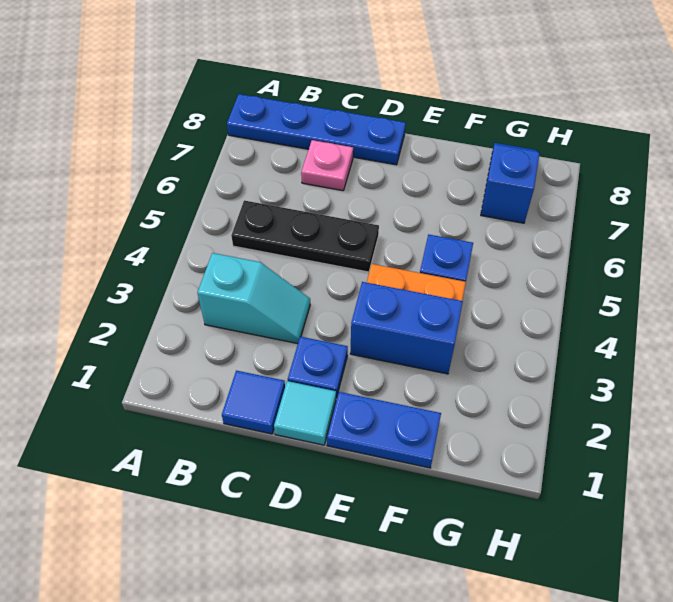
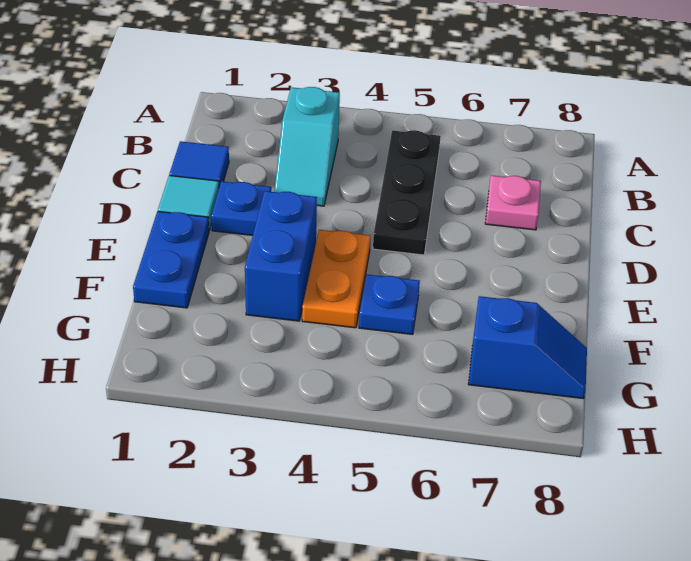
blue plate A8:D8 level 1 -> none

